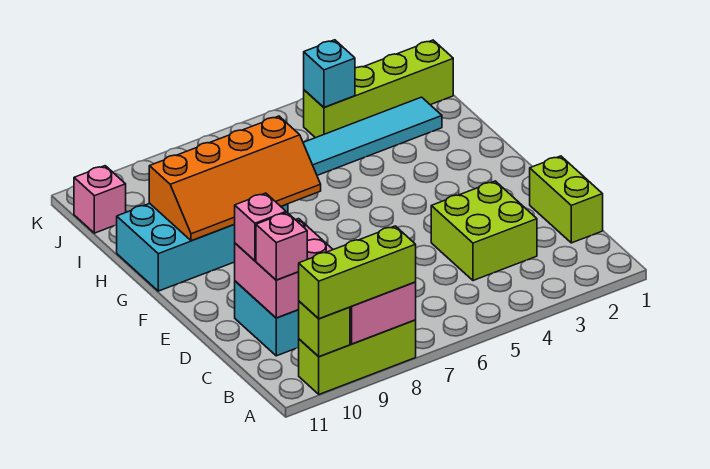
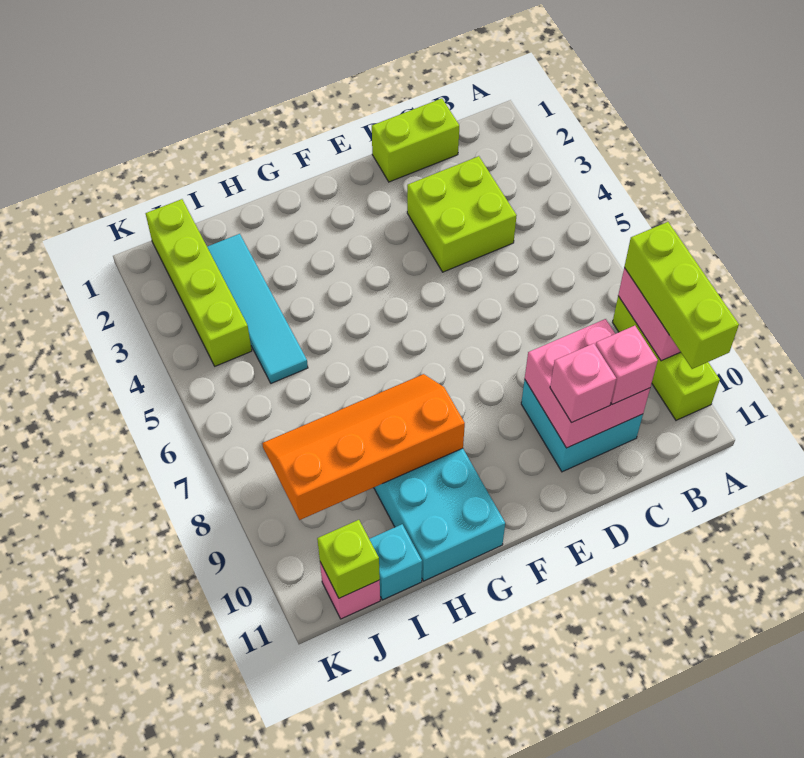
lime brick A10 level 2 -> lime brick J11 level 2
orange slope G7:H10 level 2 top H -> orange slope G8:J9 level 2 top 9
cyan brick J4 level 2 -> cyan brick I11 level 1

